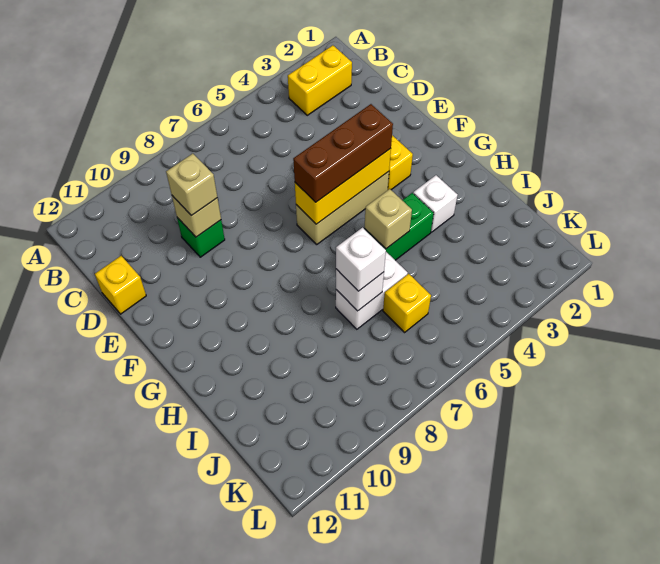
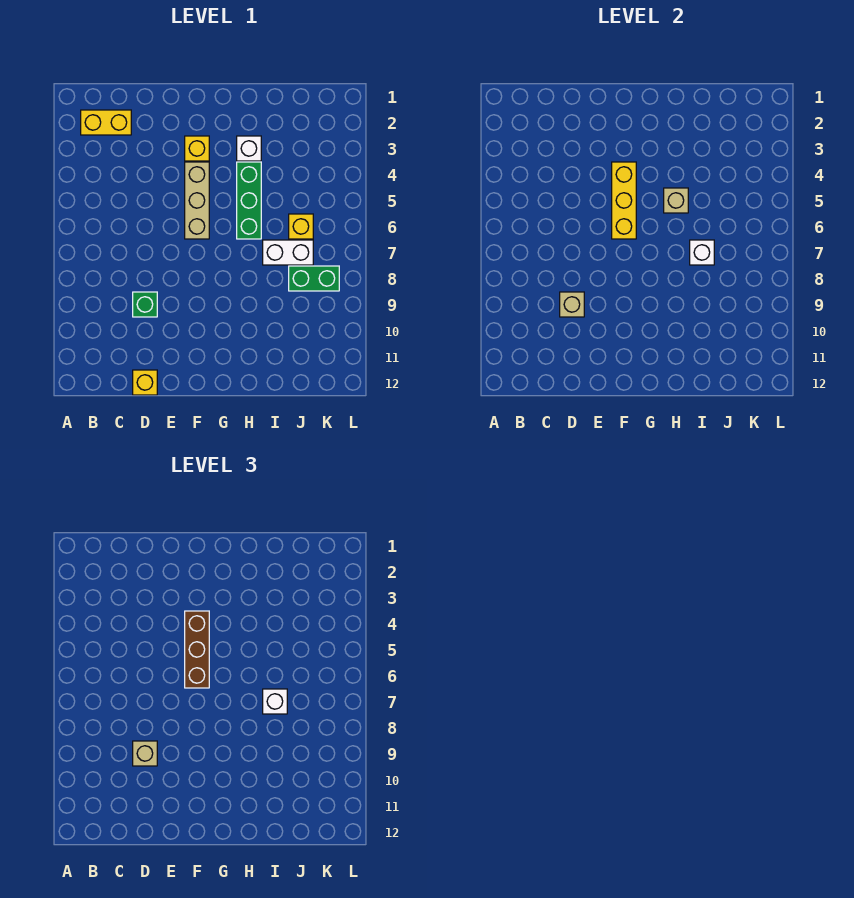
yellow brick B2:B3 level 1 -> yellow brick B2:C2 level 1
white brick I6:I7 level 1 -> white brick I7:J7 level 1
none -> green brick J8:K8 level 1

